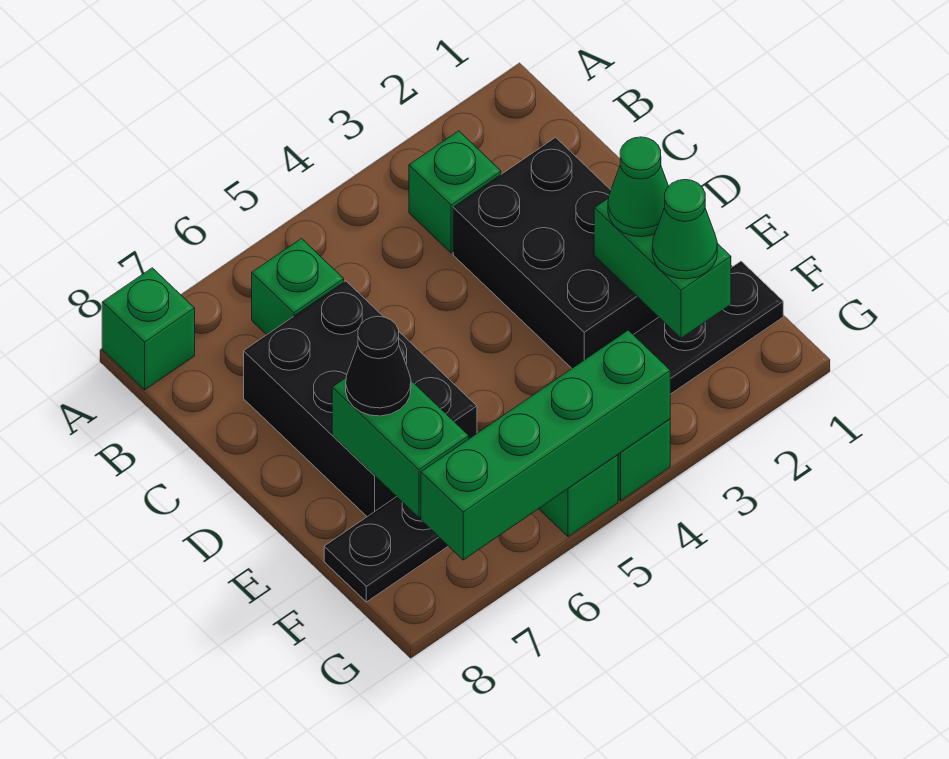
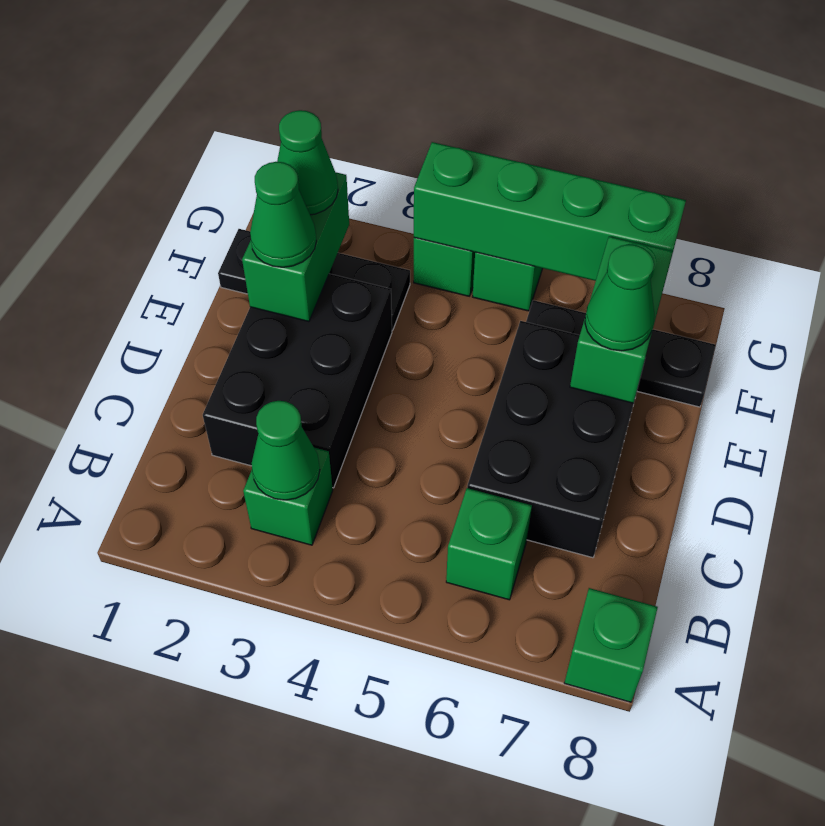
none -> green cone B3 level 2
black cone E7 level 3 -> green cone E7 level 3

